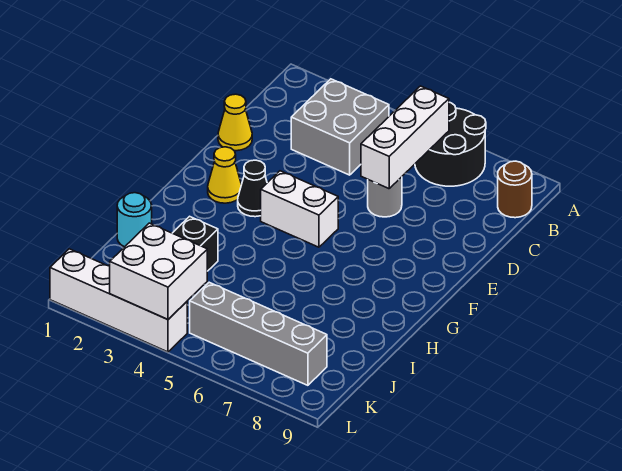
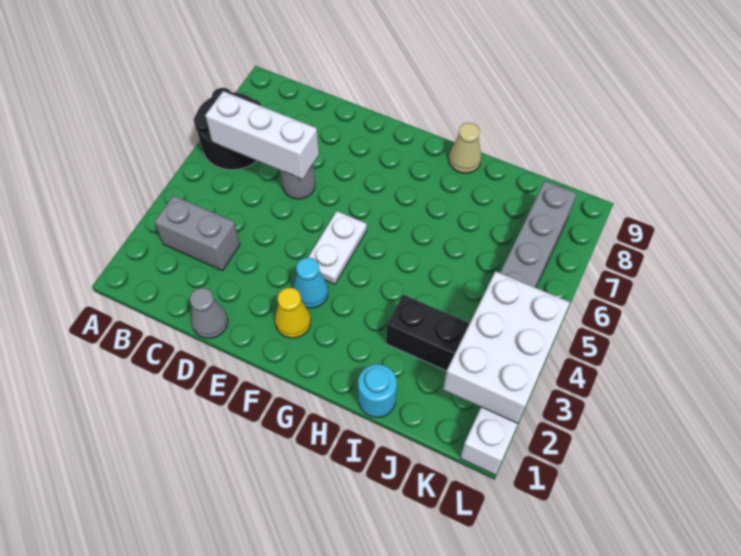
grey brick B3:C4 level 1 -> grey brick B3:C3 level 1
brown round brick B9 level 1 -> none
yellow cone D1 level 1 -> grey cone D1 level 1
black cone F3 level 1 -> cyan cone F3 level 1
white brick F4:F5 level 1 -> white plate F4:F5 level 1
none -> tan cone H9 level 1
white brick K3:L4 level 2 -> white brick K2:L4 level 2

